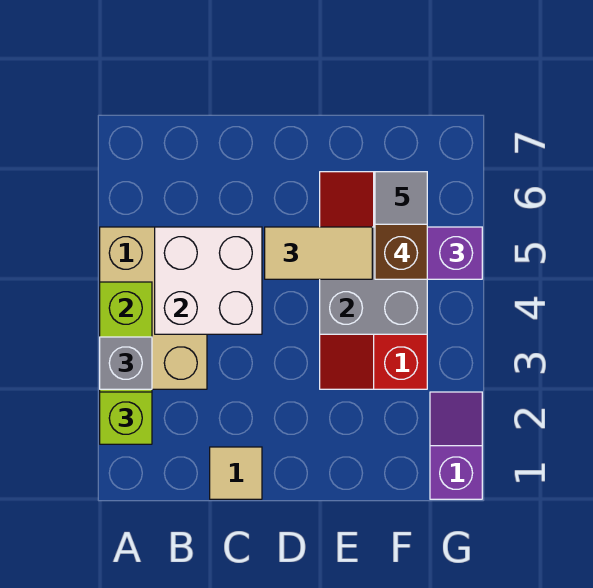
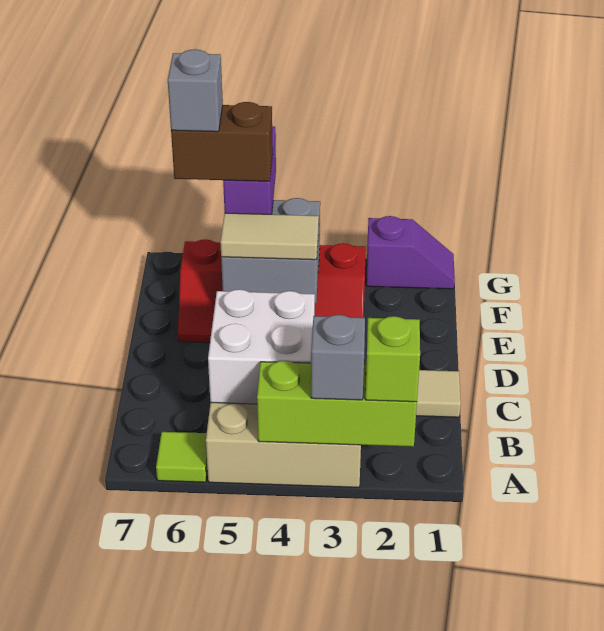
none -> lime tile A6 level 1
tan tile D5:E5 level 3 -> tan tile E4:E5 level 3
grey tile F6 level 5 -> grey brick F6 level 5
purple slope G1:G2 level 1 top 1 -> purple slope G1:G2 level 1 top 2

